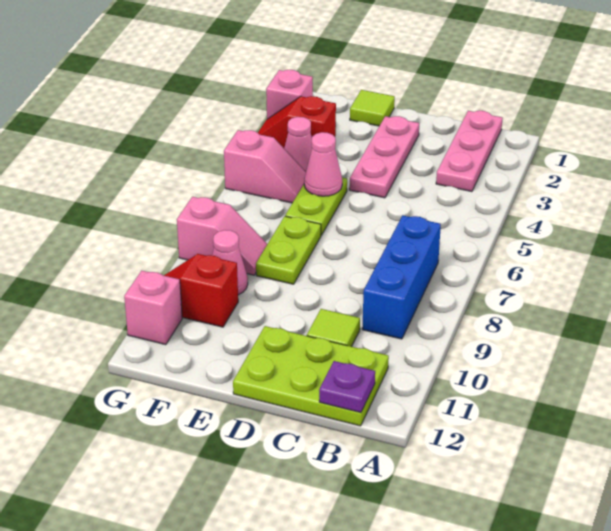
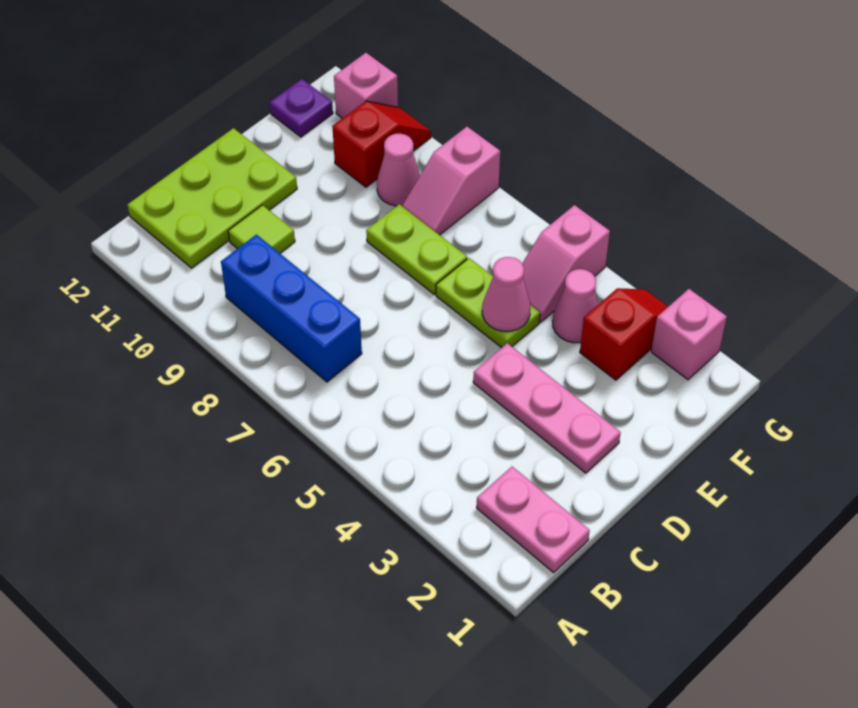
pink plate B1:B3 level 1 -> pink plate B1:B2 level 1
purple plate B12 level 2 -> purple plate F12 level 1
lime tile E1 level 1 -> none

